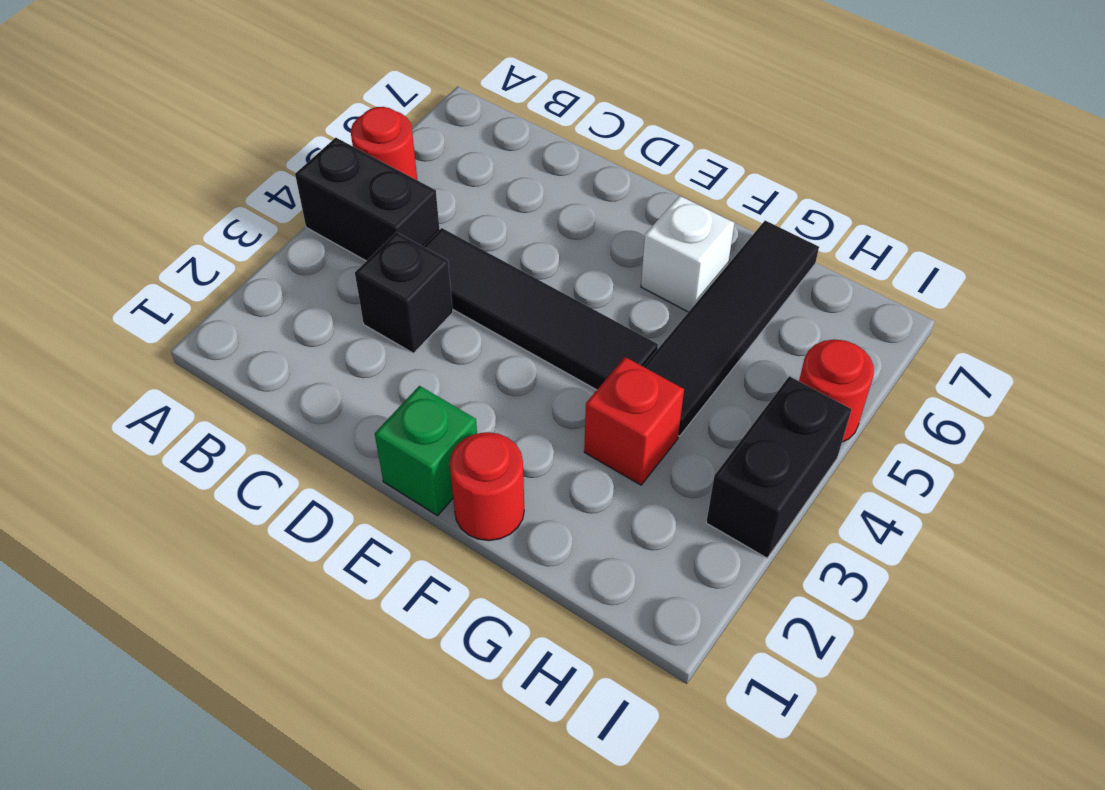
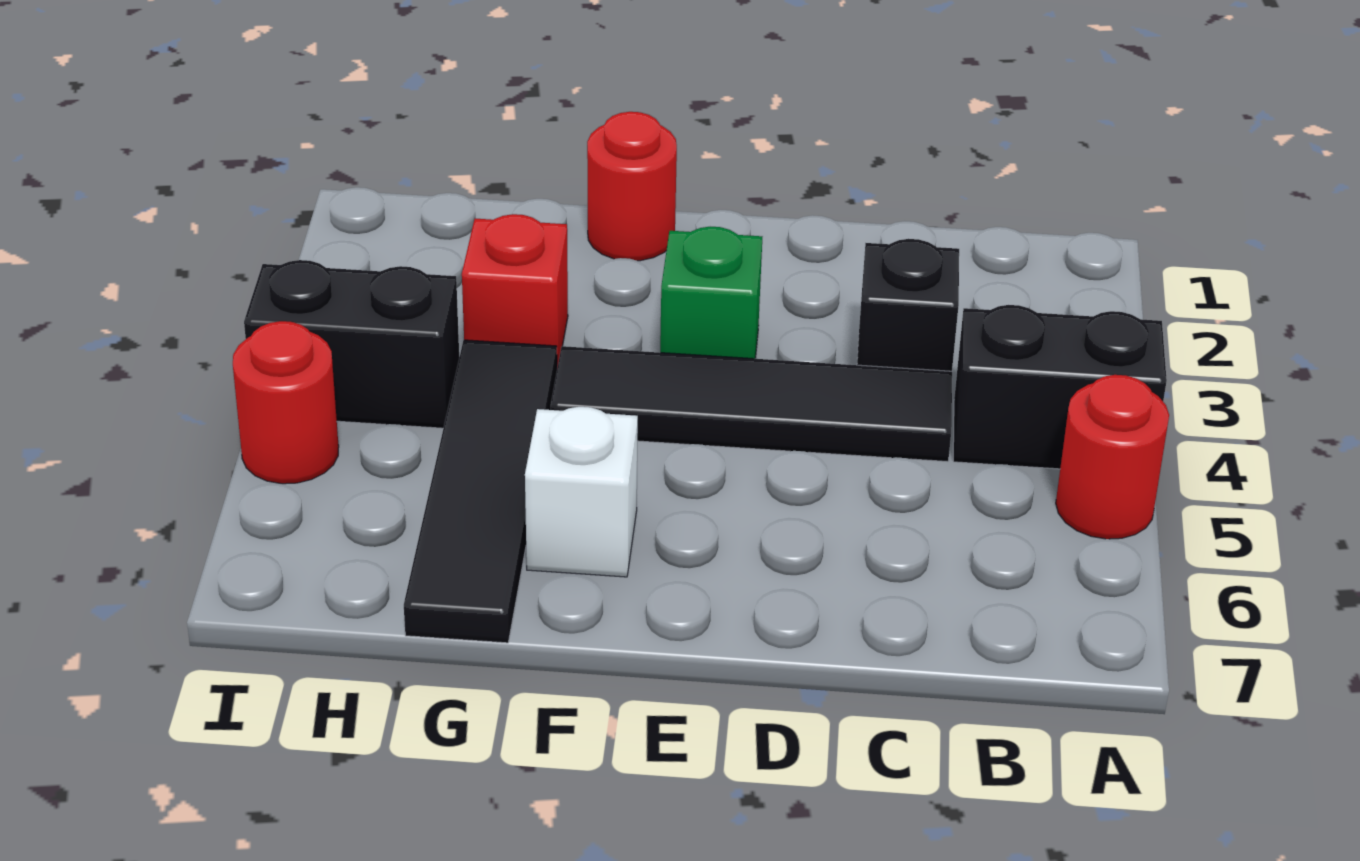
green brick E1 level 1 -> green brick E3 level 1
black brick I3:I4 level 1 -> black brick H4:I4 level 1

